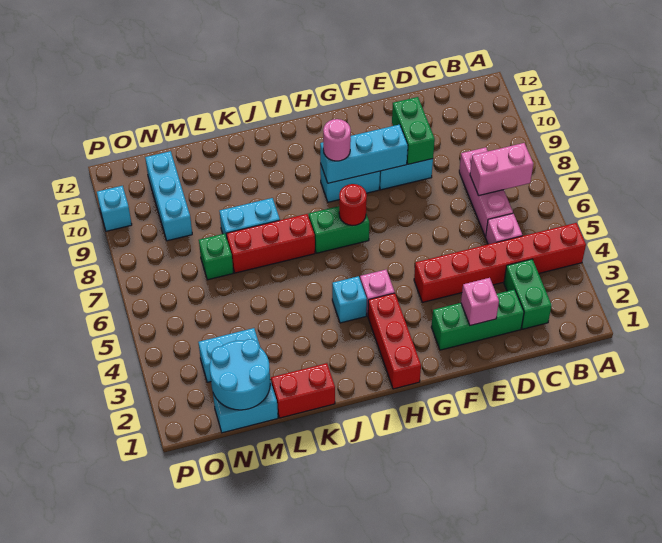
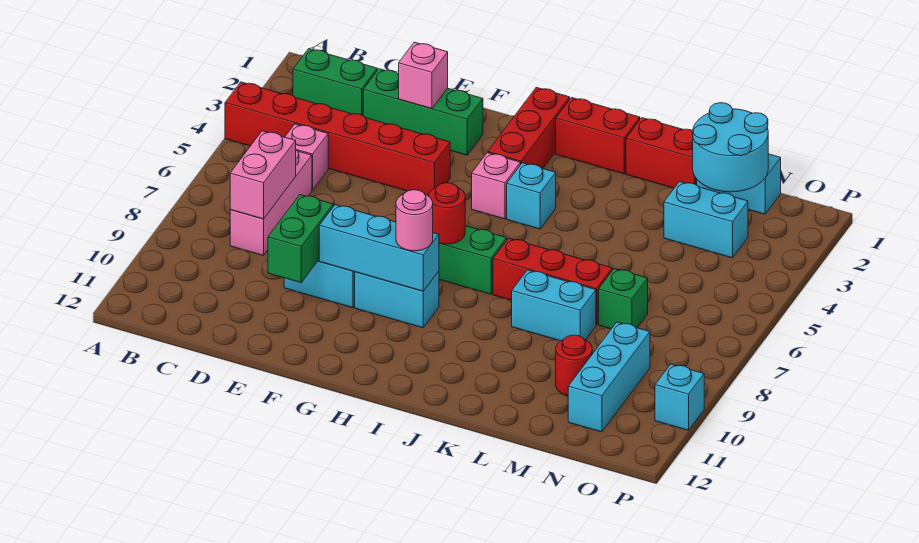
pink brick B7:C7 level 2 -> pink brick C7:C8 level 2
green brick C2:C3 level 1 -> green brick B2:C2 level 1
none -> red brick I1:J1 level 1
none -> red round brick M10 level 1

